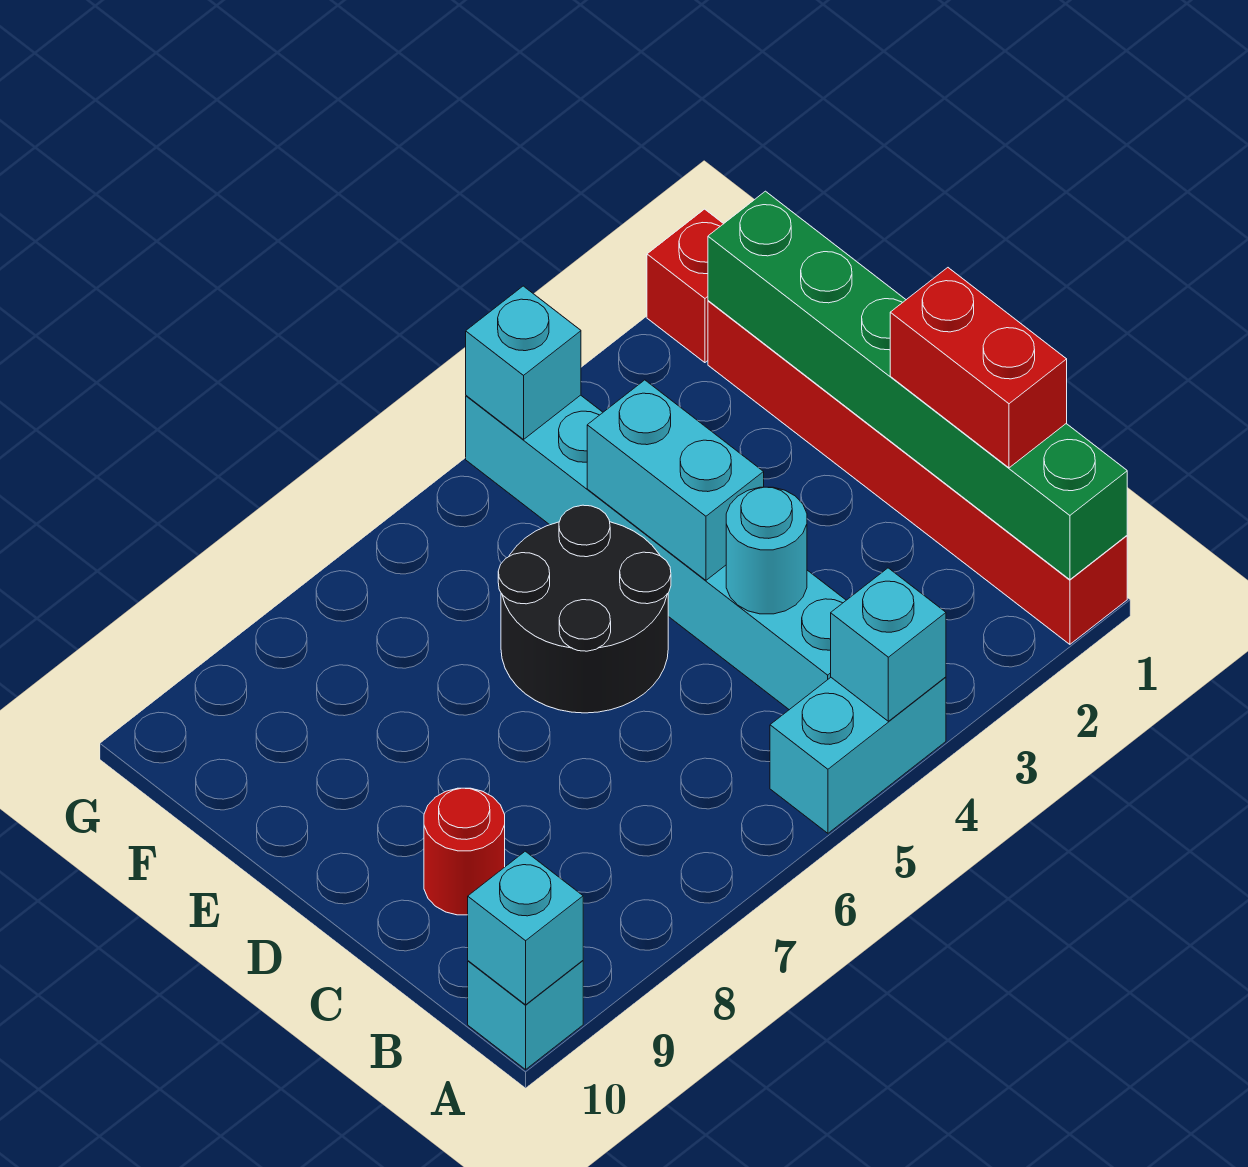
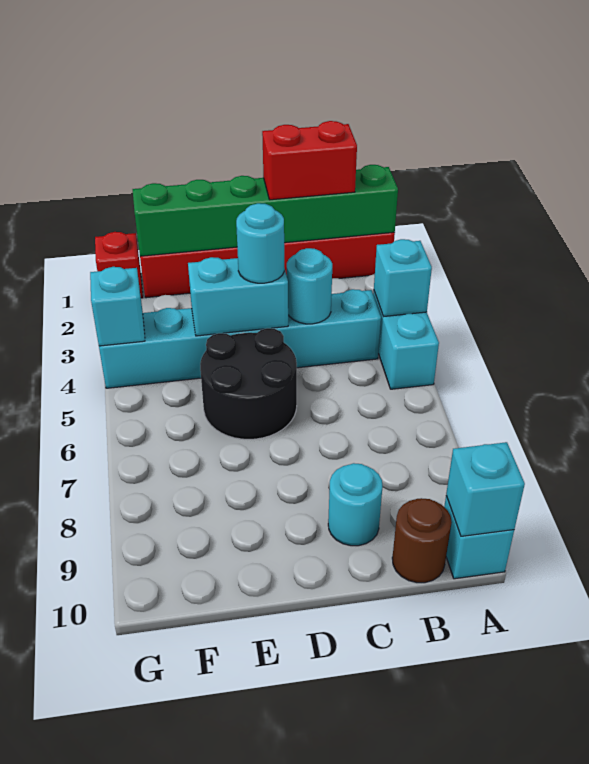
none -> brown round brick B10 level 1
red round brick C9 level 1 -> cyan round brick C9 level 1
none -> cyan round brick D4 level 3

